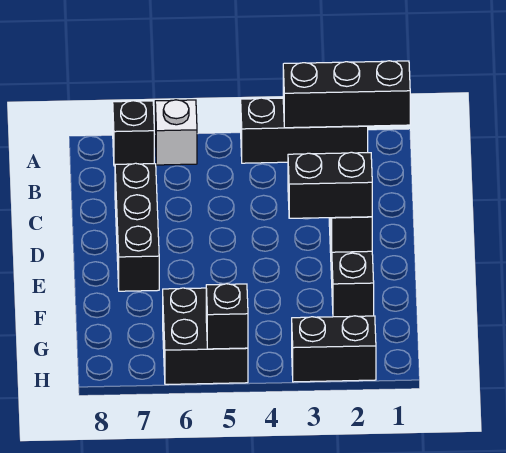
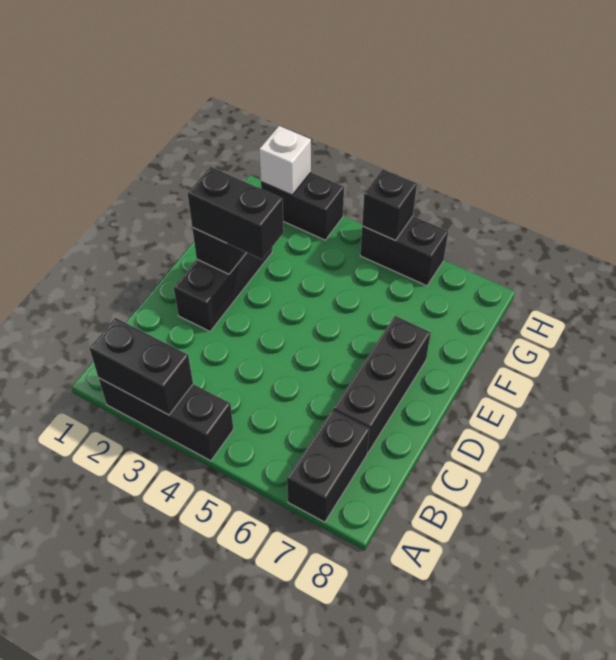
black brick A1:A3 level 2 -> black brick A2:A3 level 2
white brick A6 level 1 -> white brick H2 level 2
black brick A7 level 1 -> black brick A7:B7 level 1
black brick G5:H6 level 1 -> black brick H5:H6 level 1

